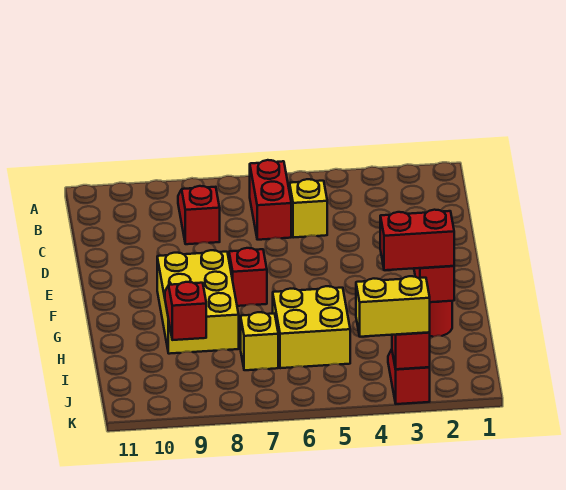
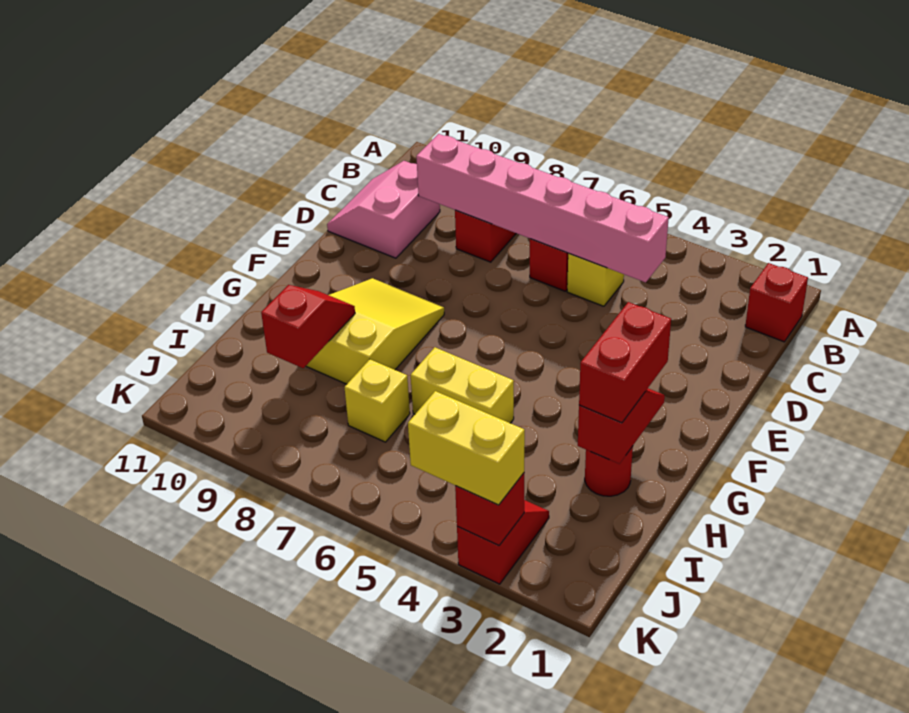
none -> pink brick C4:C9 level 2
none -> pink slope C10:D11 level 1 top 10
red brick F7 level 1 -> red brick B1 level 1
yellow brick F8:H9 level 1 -> yellow slope F8:H9 level 1 top H
red brick H2:H3 level 3 -> red brick G2:H2 level 3
yellow brick H5:I6 level 1 -> yellow brick H5:H6 level 1

